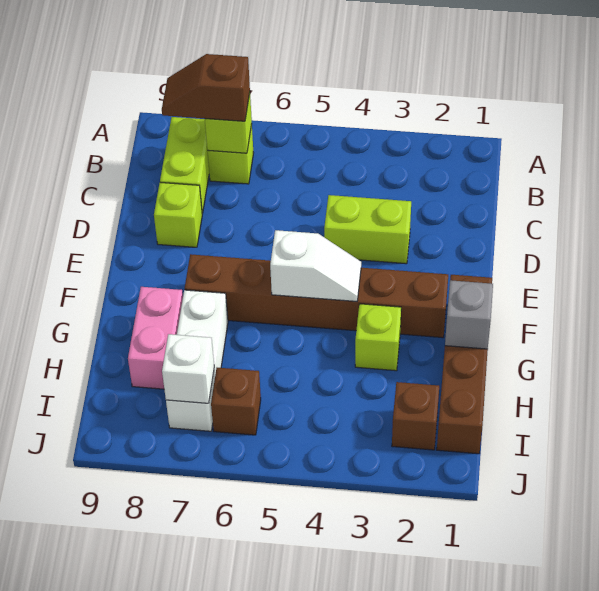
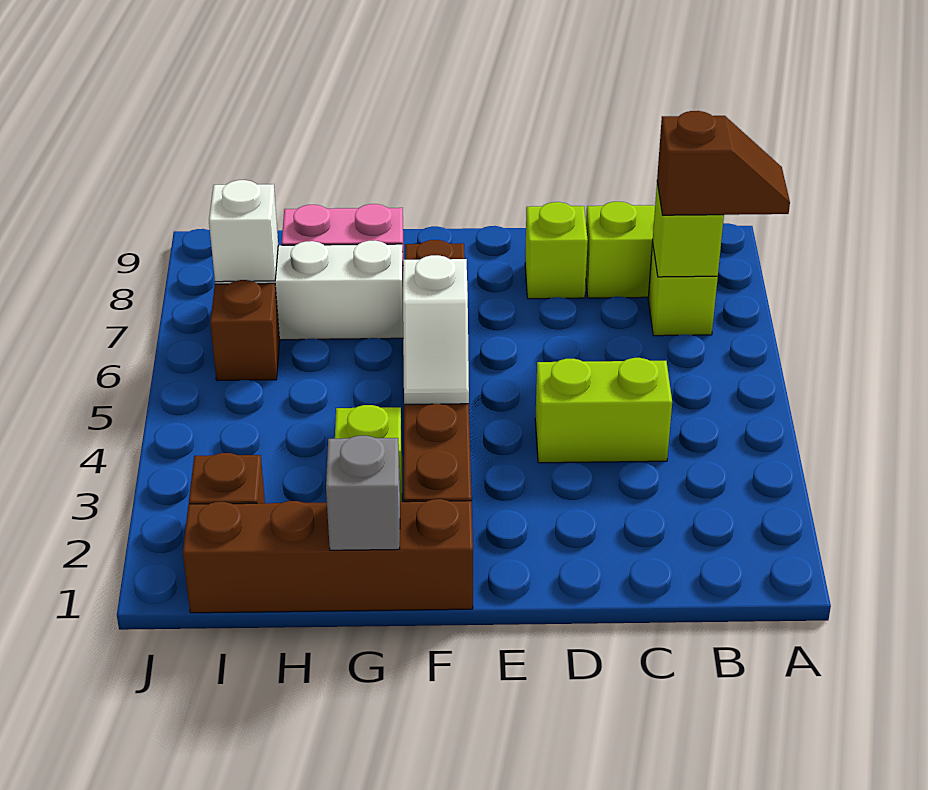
brown slope B7:B8 level 3 top 7 -> brown slope A7:B7 level 3 top B
lime brick D3:D4 level 1 -> lime brick C4:D4 level 1

